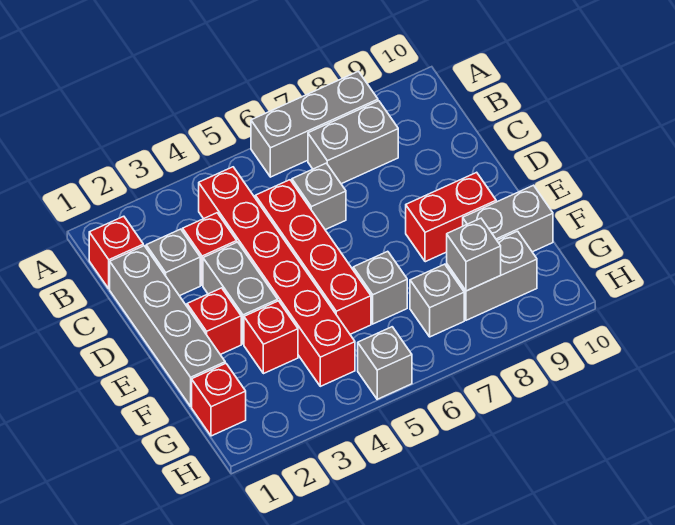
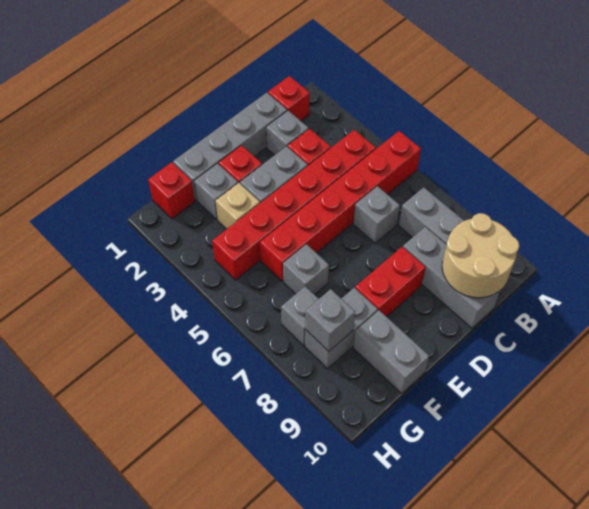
grey brick A6:A8 level 1 -> grey brick C8:C10 level 1
none -> tan round brick B9:C10 level 2
red brick C5:F5 level 1 -> red brick A5:F5 level 1
red brick E8:E9 level 1 -> red brick D8:E8 level 1
red brick F3 level 1 -> tan brick F3 level 1
grey brick G8:G9 level 1 -> grey brick F8:G8 level 1
grey brick H5 level 1 -> grey brick F2 level 1

